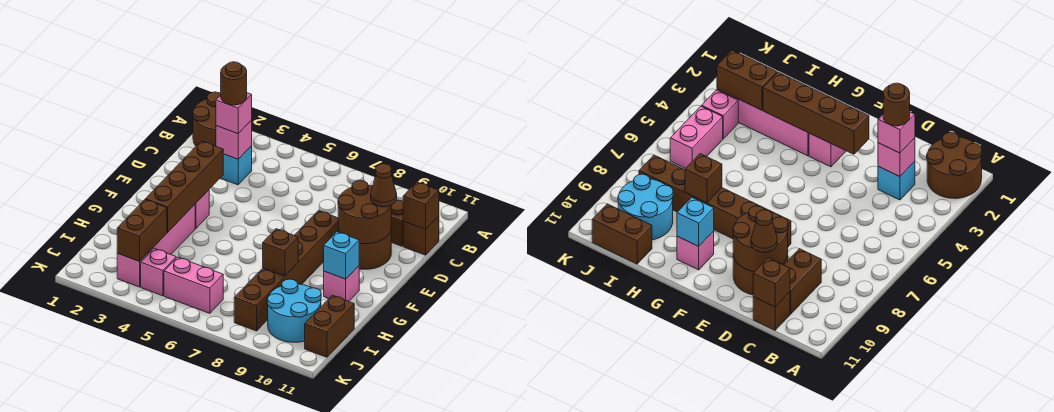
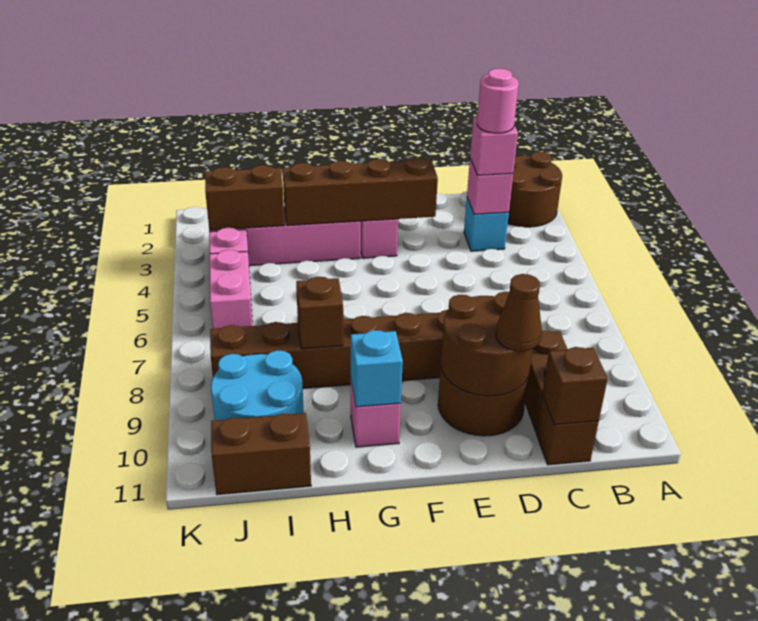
brown round brick C3 level 4 -> pink round brick C3 level 4

